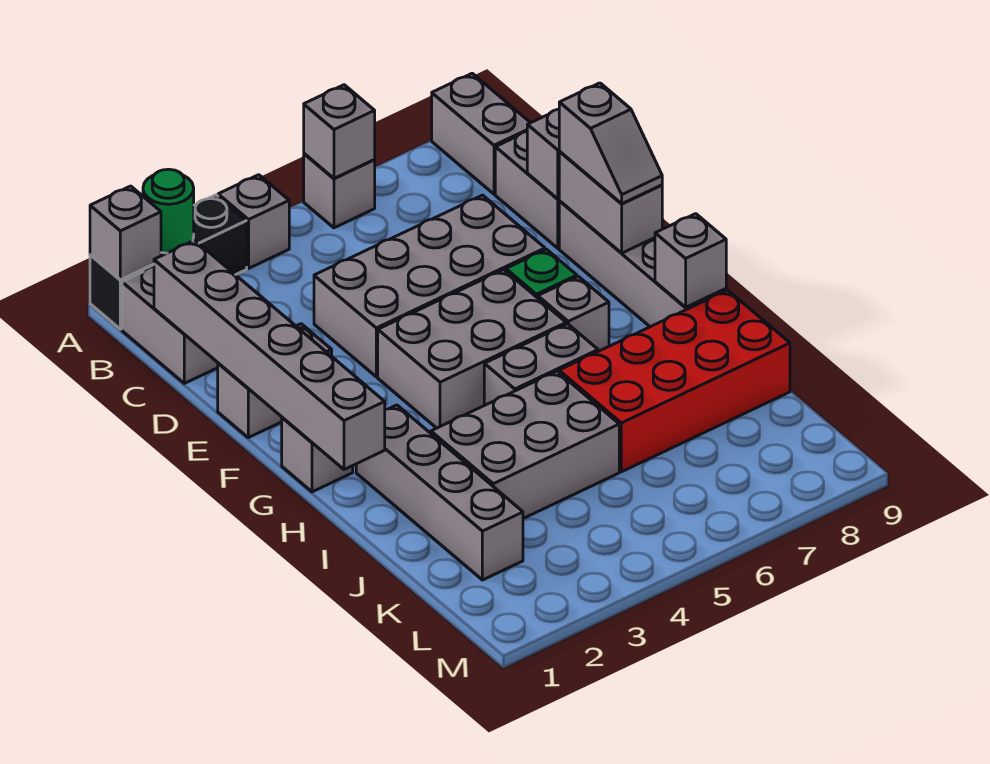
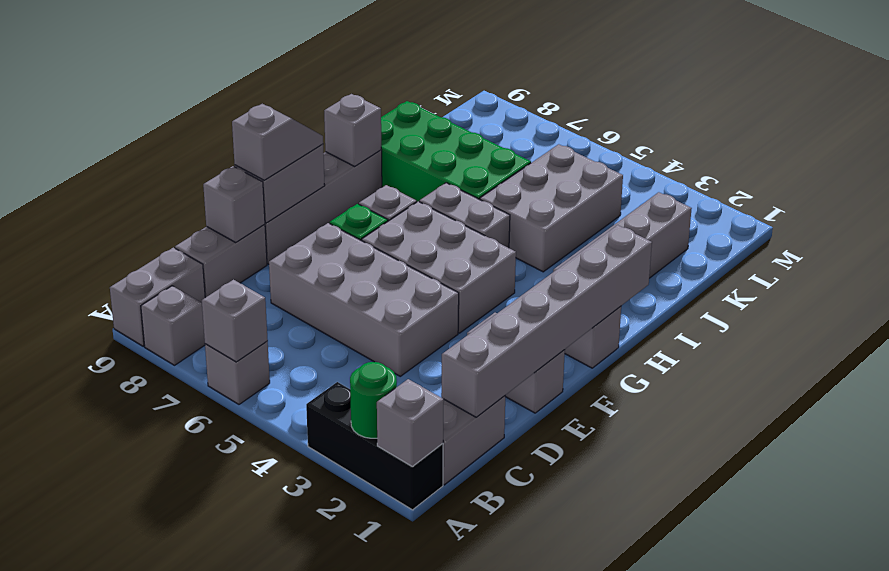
grey brick A4 level 1 -> grey brick A8 level 1
grey brick I3:J5 level 1 -> grey brick I4:K5 level 1
red brick I6:J9 level 1 -> green brick I6:J9 level 1

